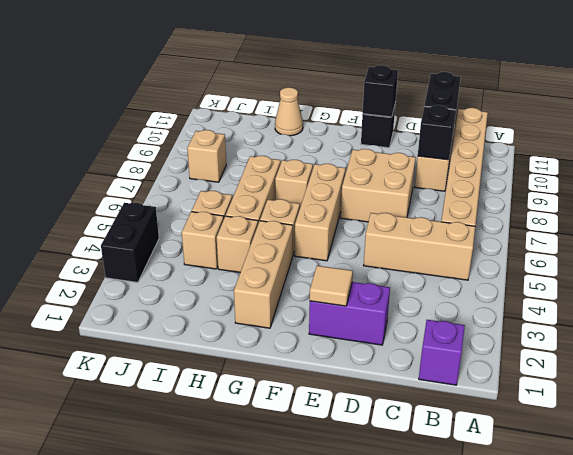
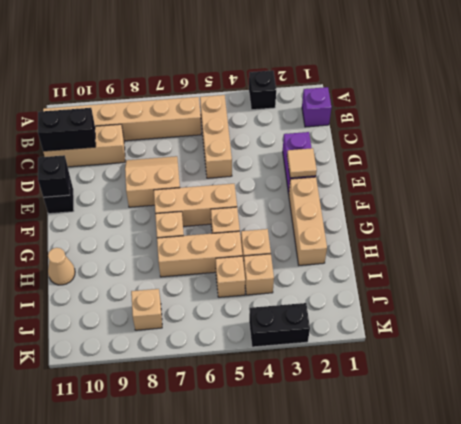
black brick C9 level 2 -> black brick A3 level 1
tan brick D7:E8 level 1 -> tan slope D7:E8 level 1 top E
tan brick G2:G4 level 1 -> tan brick F2:H2 level 1

